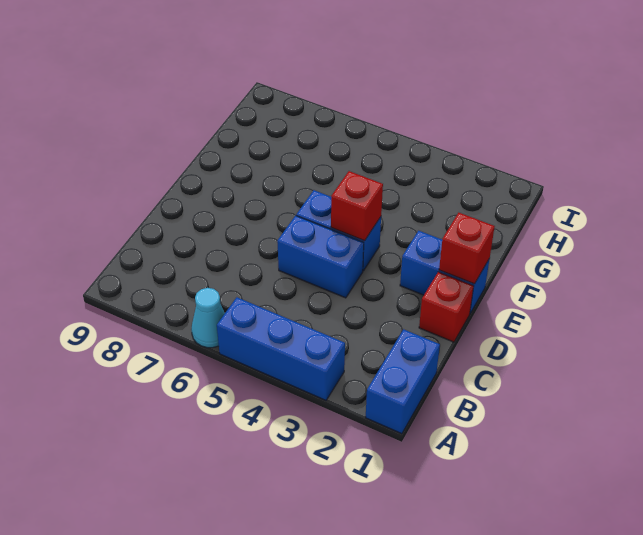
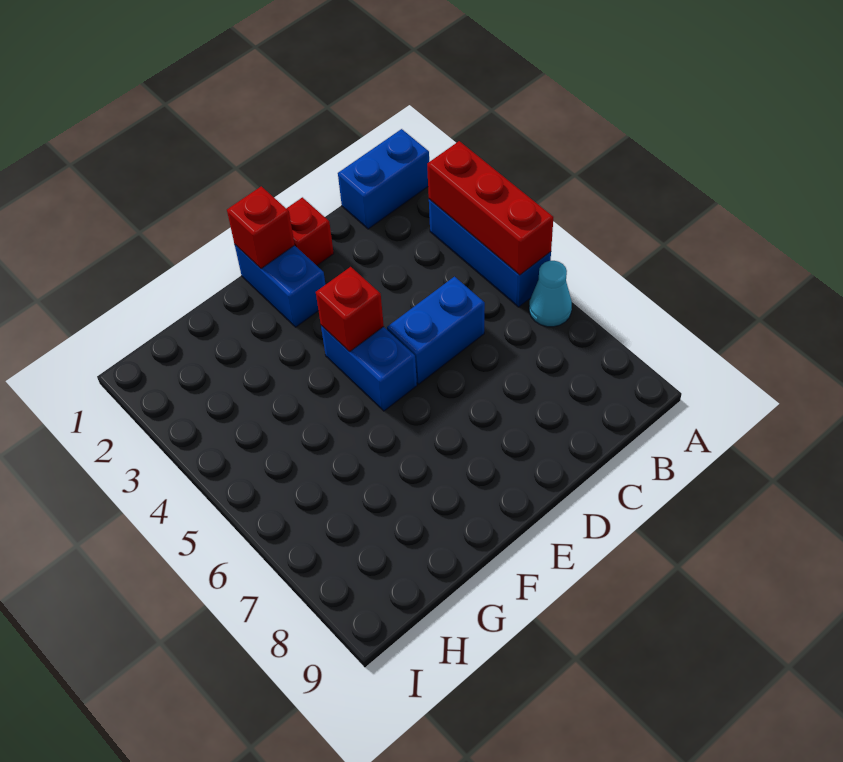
none -> red brick A3:A5 level 2
blue brick D4:D5 level 1 -> blue brick C5:D5 level 1

